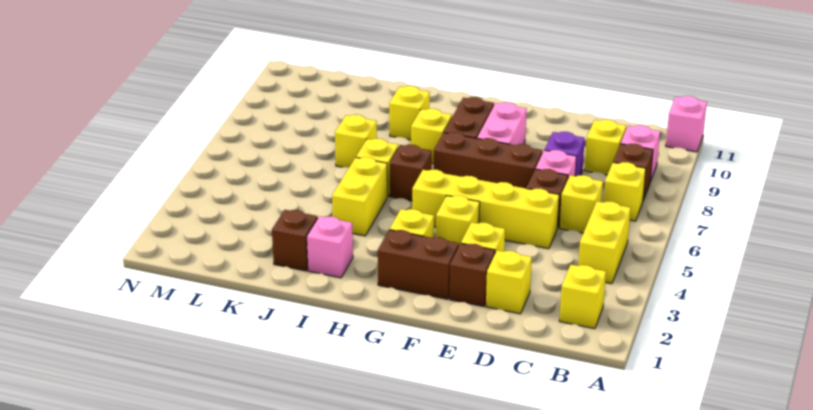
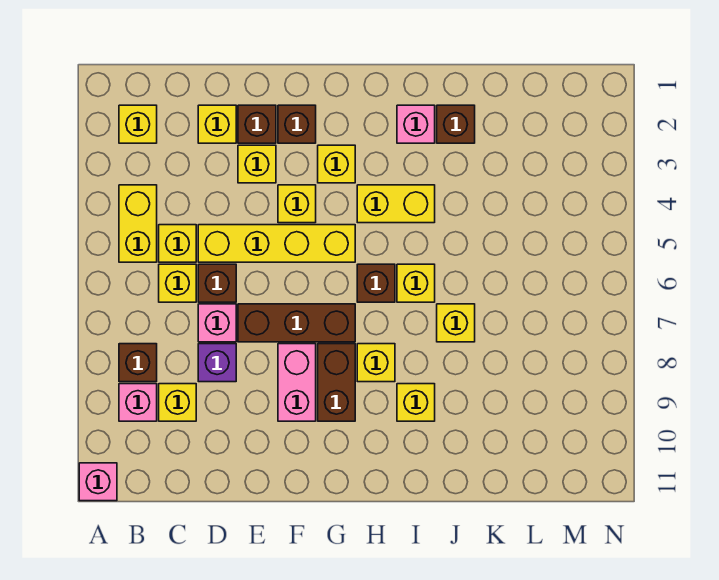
yellow brick B7 level 1 -> yellow brick C5 level 1
brown brick F2:G2 level 1 -> brown brick F2 level 1
yellow brick I4:I5 level 1 -> yellow brick H4:I4 level 1

